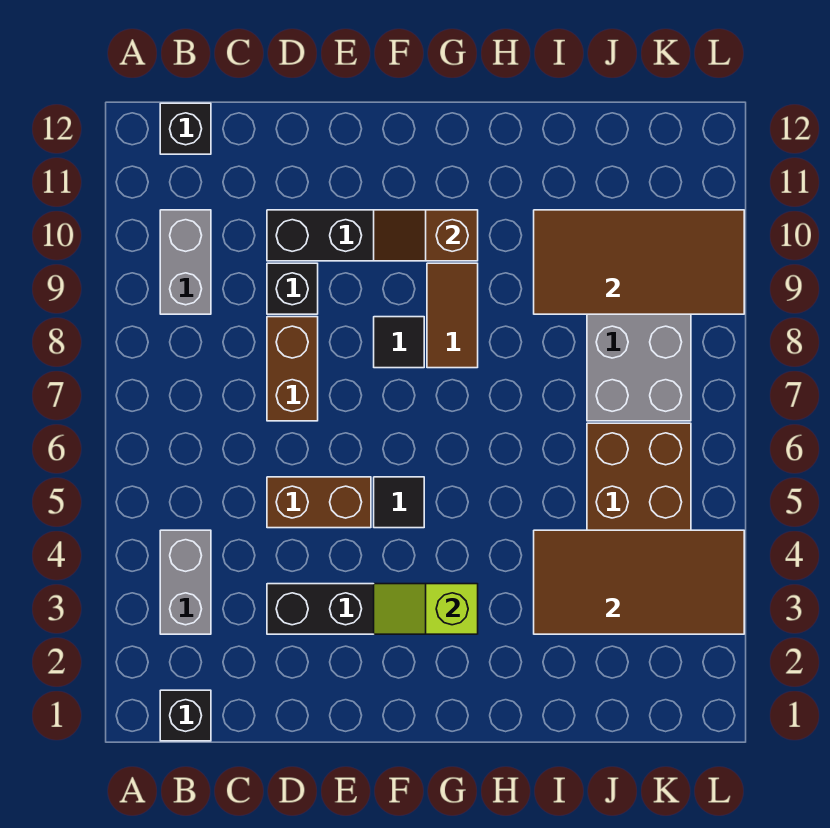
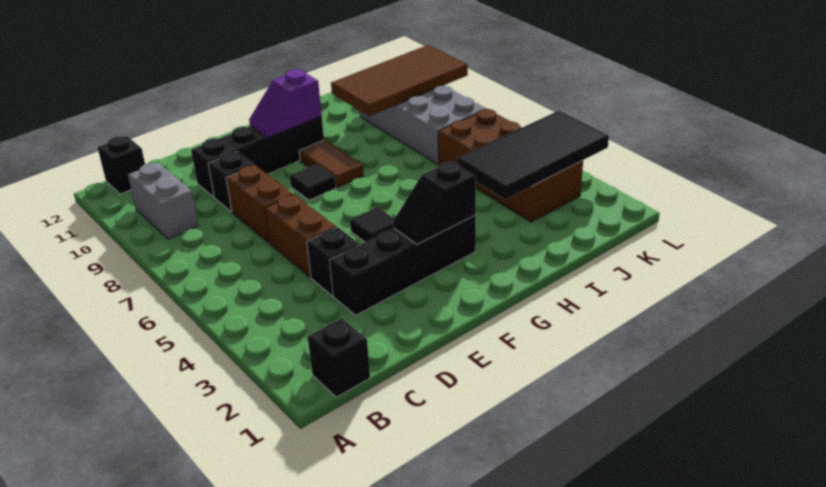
grey brick B3:B4 level 1 -> none
none -> black brick D4 level 1
brown brick D5:E5 level 1 -> brown brick D5:D6 level 1
lime slope F3:G3 level 2 top G -> black slope F3:G3 level 2 top G
brown slope F10:G10 level 2 top G -> purple slope F10:G10 level 2 top G
brown tile I3:L4 level 2 -> black tile I3:L4 level 2

